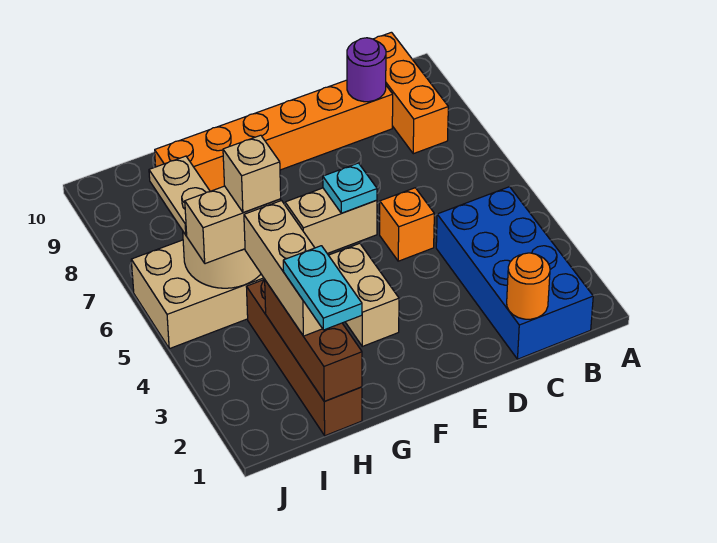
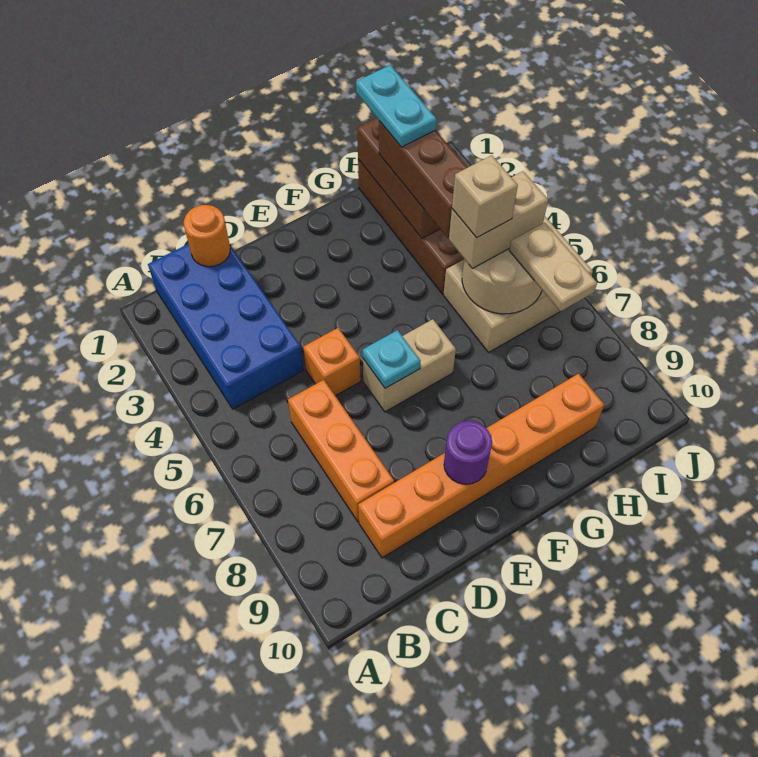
orange brick B8:B10 level 1 -> orange brick C6:C8 level 1
purple round brick C9 level 2 -> purple round brick E9 level 2
tan brick F3:F4 level 1 -> none
tan brick H2:H4 level 3 -> brown brick H2:H4 level 3

